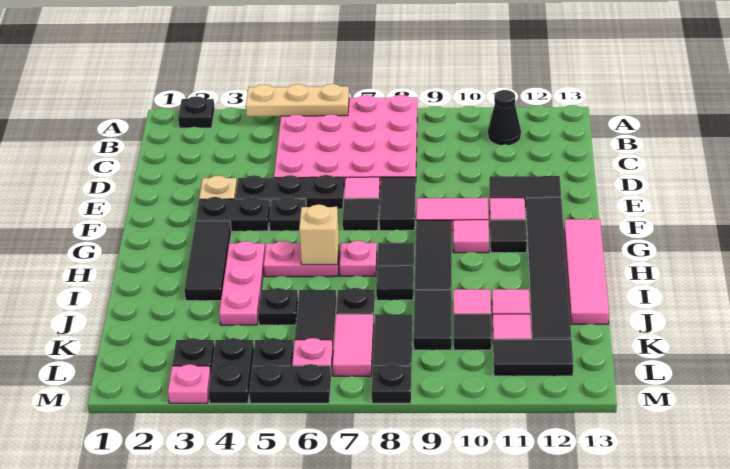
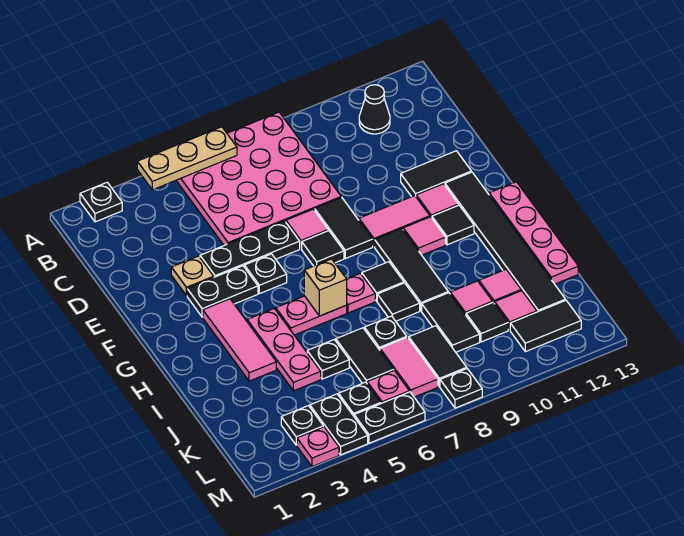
black tile G3:I3 level 1 -> pink tile G3:I3 level 1
pink tile G13:J13 level 1 -> pink plate G13:J13 level 1

